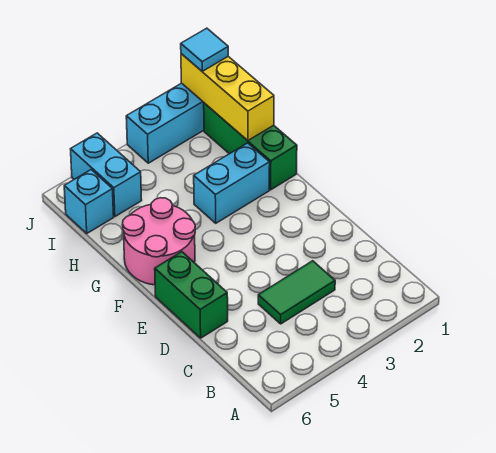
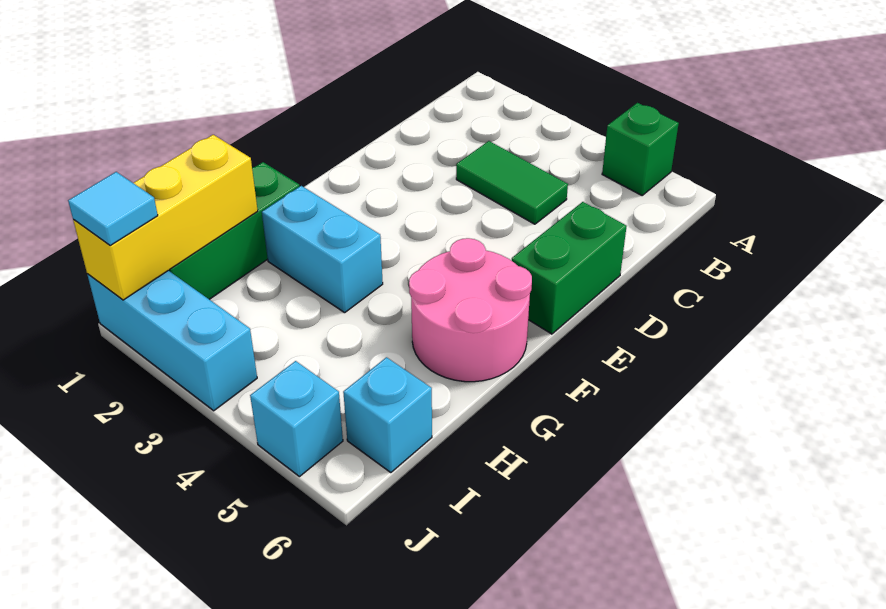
none -> green brick A5 level 1
cyan brick I5:J5 level 1 -> cyan brick J5 level 1

